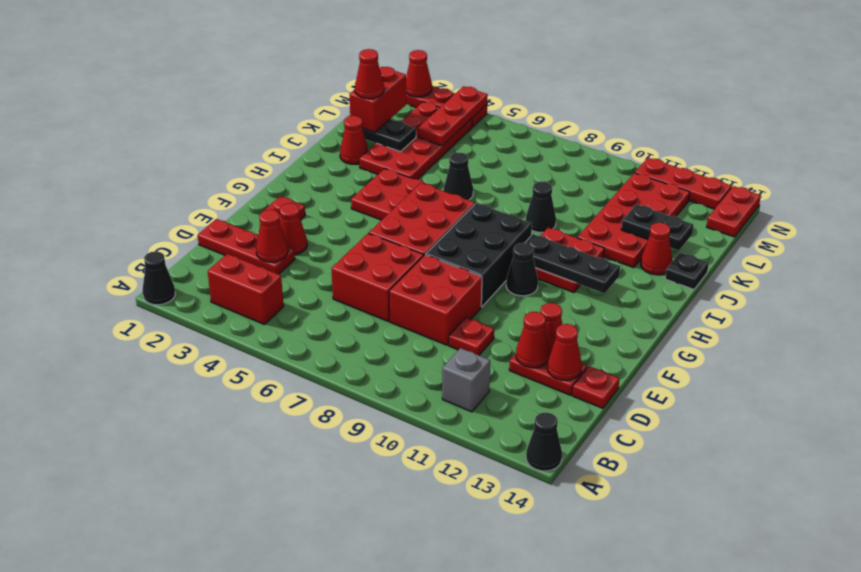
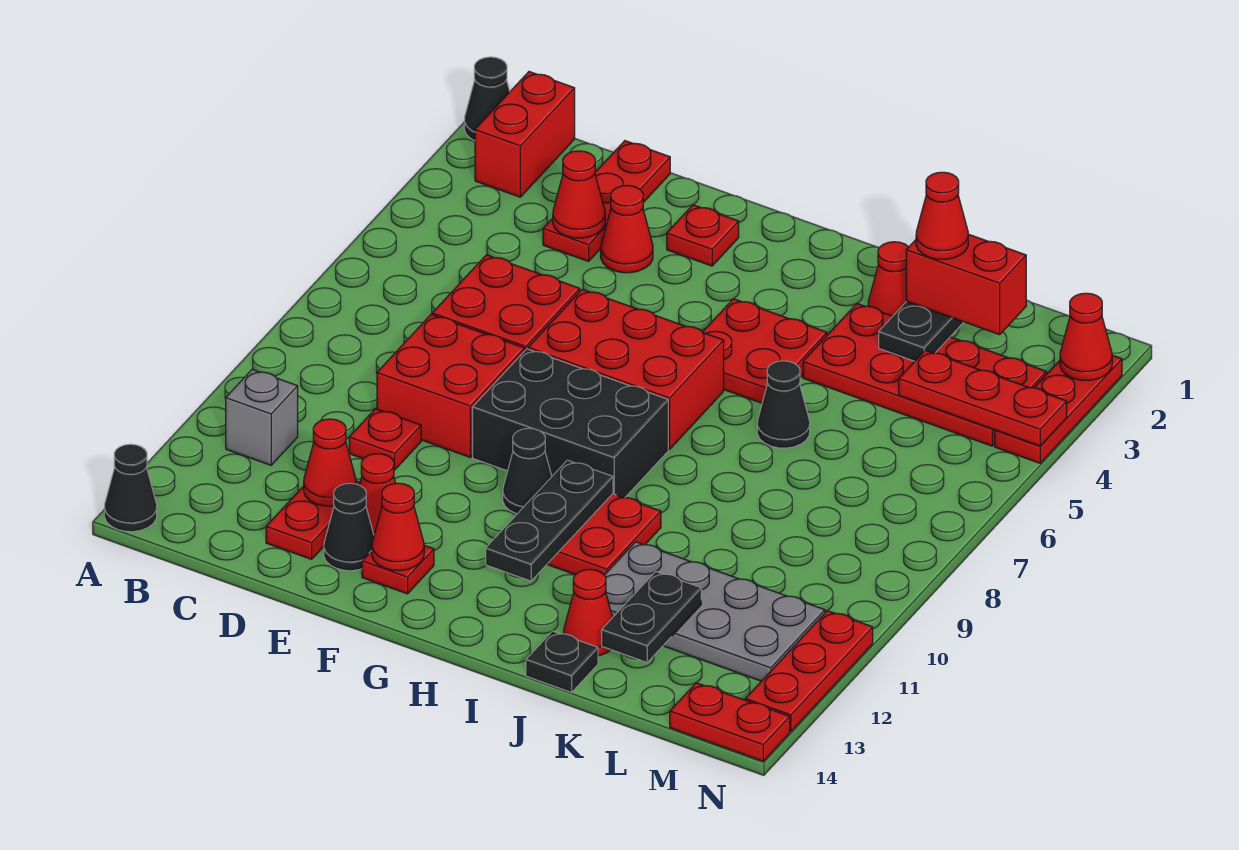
red brick B3:B4 level 1 -> red brick B1:B2 level 1
red cone D13 level 2 -> red cone F13 level 2
red plate D14 level 1 -> red plate F13 level 1
black cone J9 level 1 -> black cone E13 level 1
red plate J11:M12 level 1 -> grey plate J11:M12 level 1

